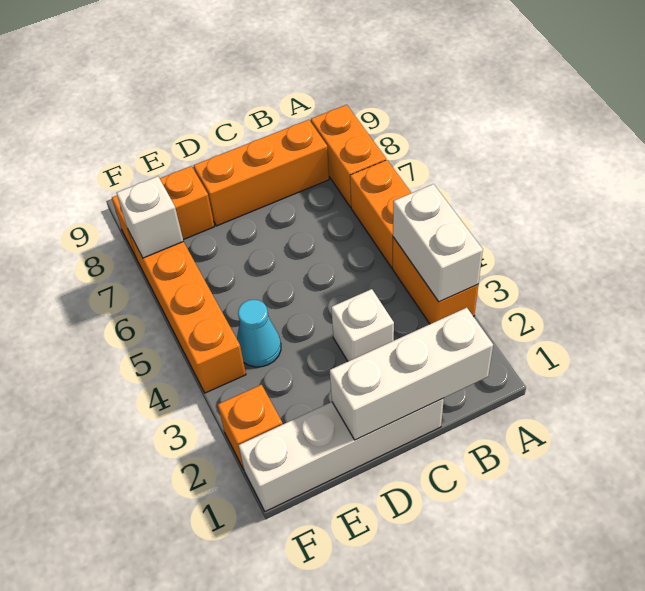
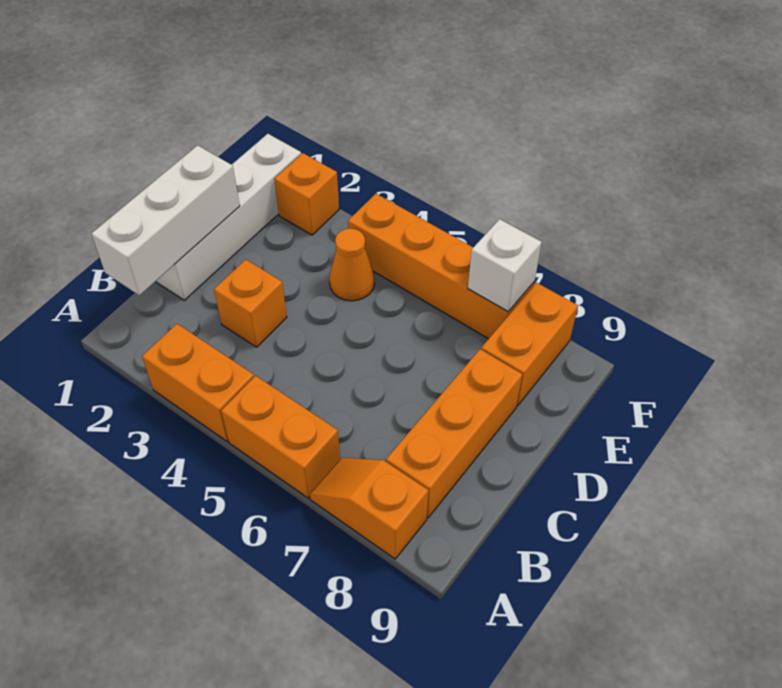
white brick A3:A4 level 2 -> none
orange brick A7:A8 level 1 -> orange slope A7:A8 level 1 top 8
white brick C3 level 1 -> orange brick C3 level 1
cyan cone E4 level 1 -> orange cone E4 level 1

